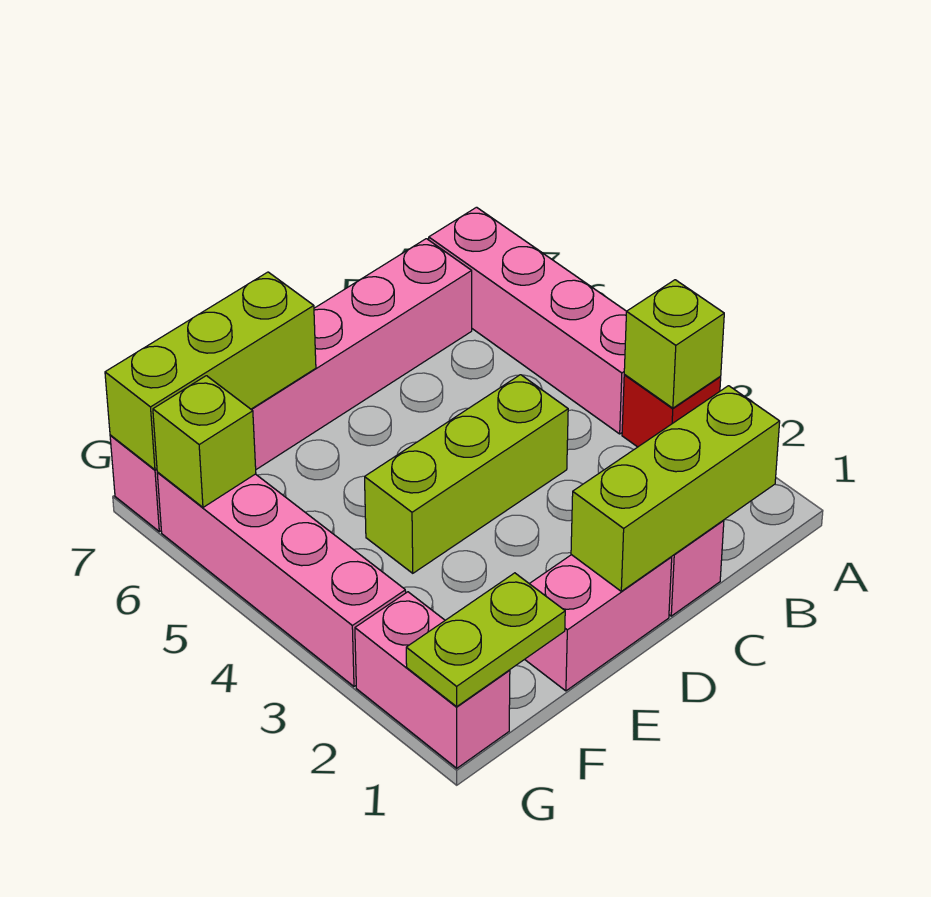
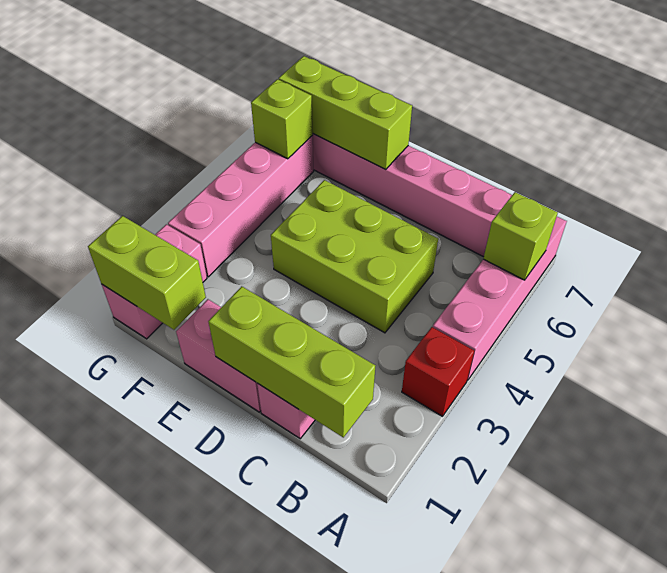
lime brick A3 level 2 -> lime brick A6 level 2
lime brick C4:E4 level 1 -> lime brick C4:E5 level 1
lime plate F1:G1 level 2 -> lime brick F1:G1 level 2

